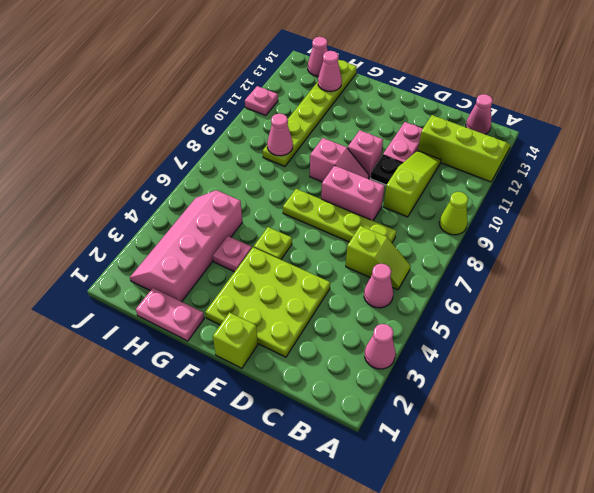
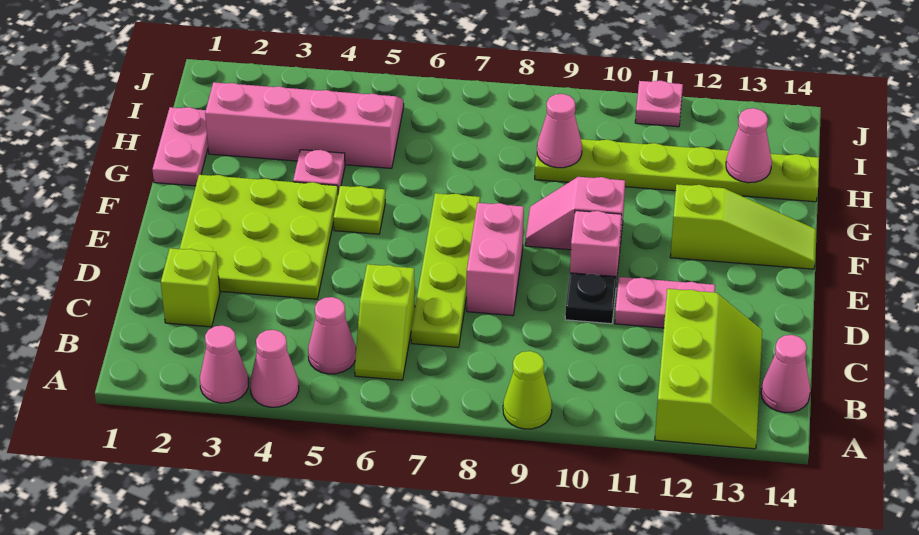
lime slope C9:C11 level 1 top 9 -> lime slope F12:F14 level 1 top 12
lime brick E1 level 1 -> lime brick C2 level 1
pink slope E9:F9 level 1 top F -> pink slope F9:F10 level 1 top 10
pink cone I14 level 1 -> pink cone A4 level 1

